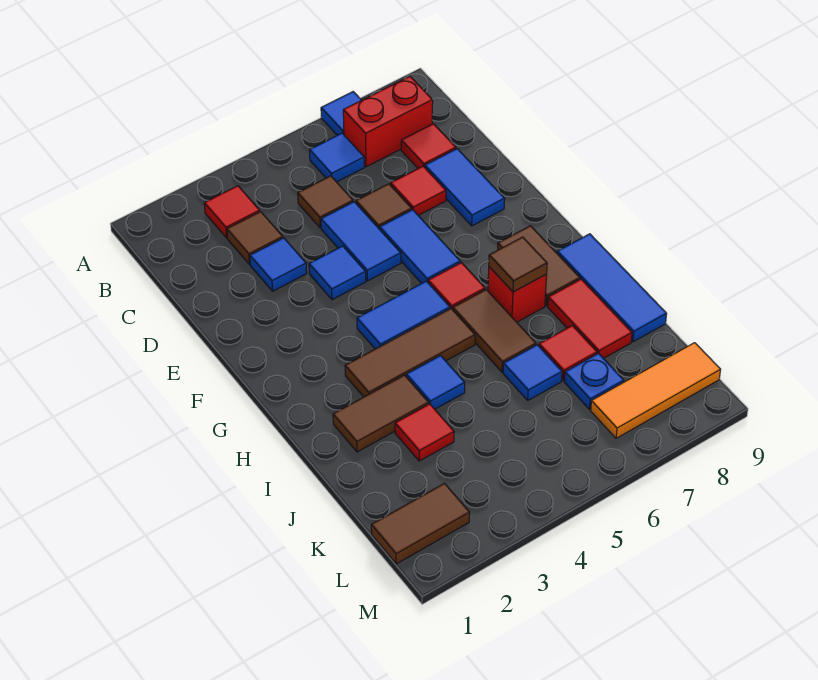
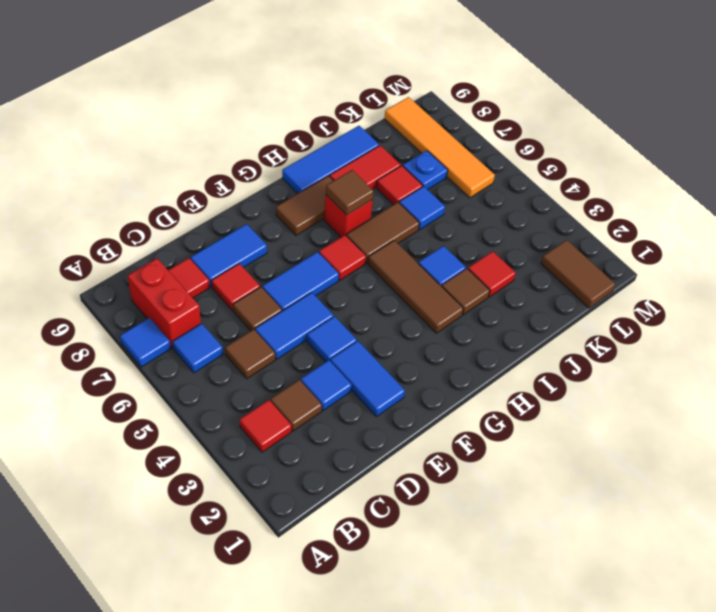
blue tile G4:G5 level 1 -> blue tile E2:E3 level 1
brown tile I2:I3 level 1 -> brown tile I3 level 1
orange tile L7:L9 level 1 -> orange tile L6:L9 level 1

